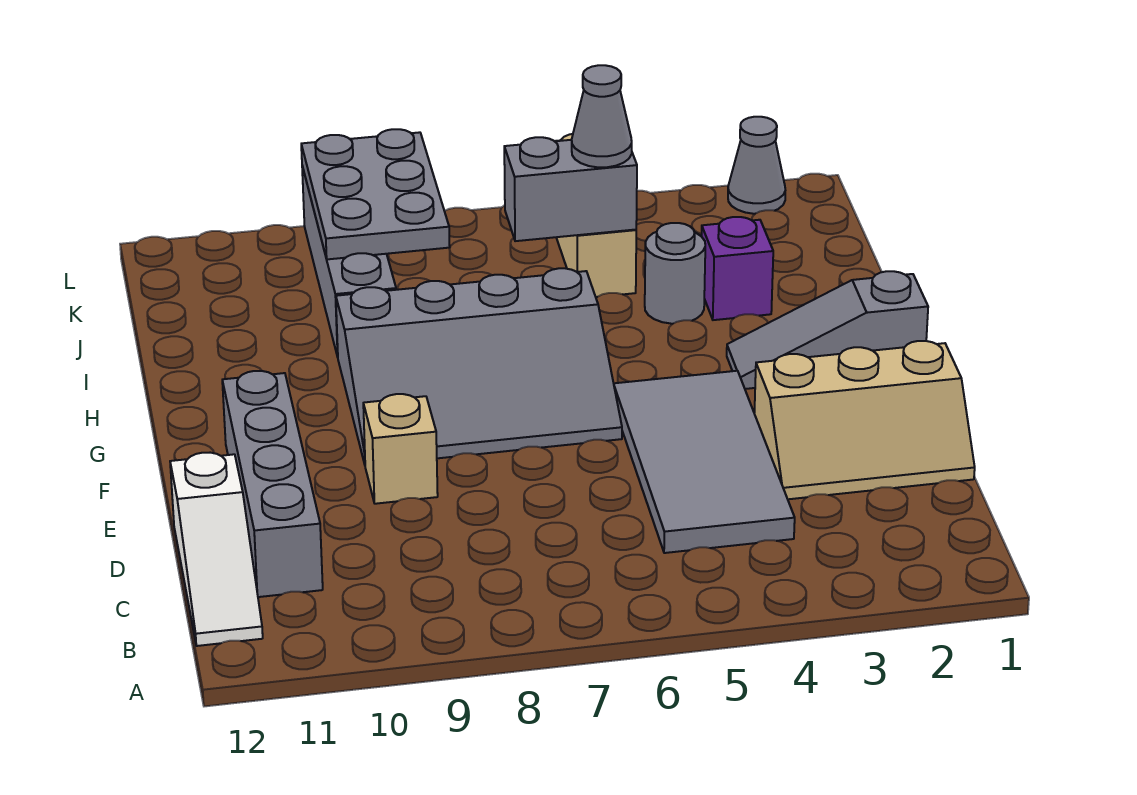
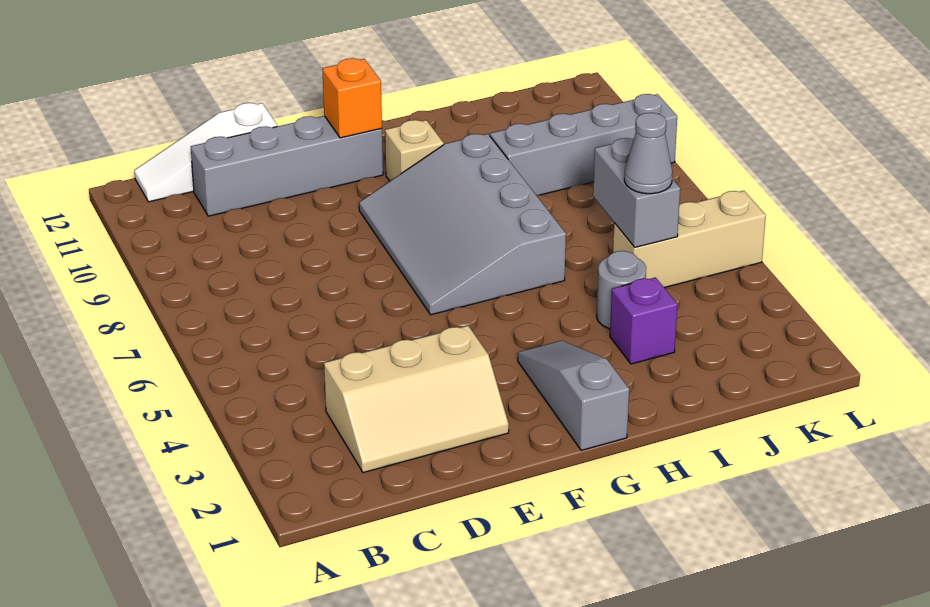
grey tile C4:F5 level 1 -> none
tan slope D1:E3 level 1 top E -> tan slope C2:E3 level 1 top 3
tan brick E9 level 1 -> tan brick G10 level 1
none -> orange brick F11 level 2
grey plate J8:L9 level 2 -> none
grey cone L2 level 1 -> none

